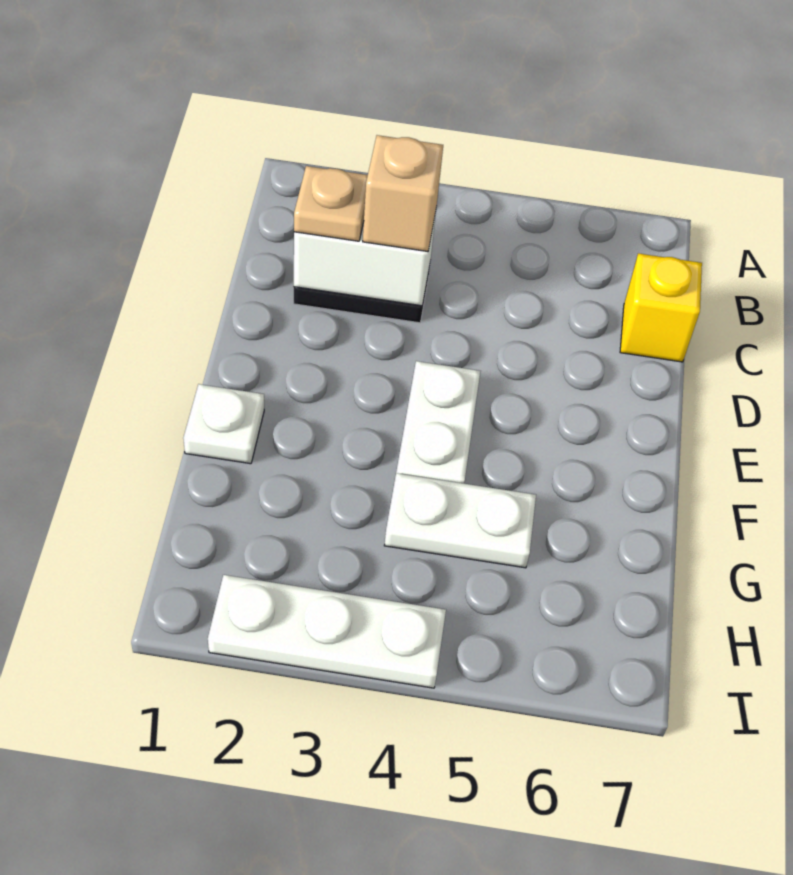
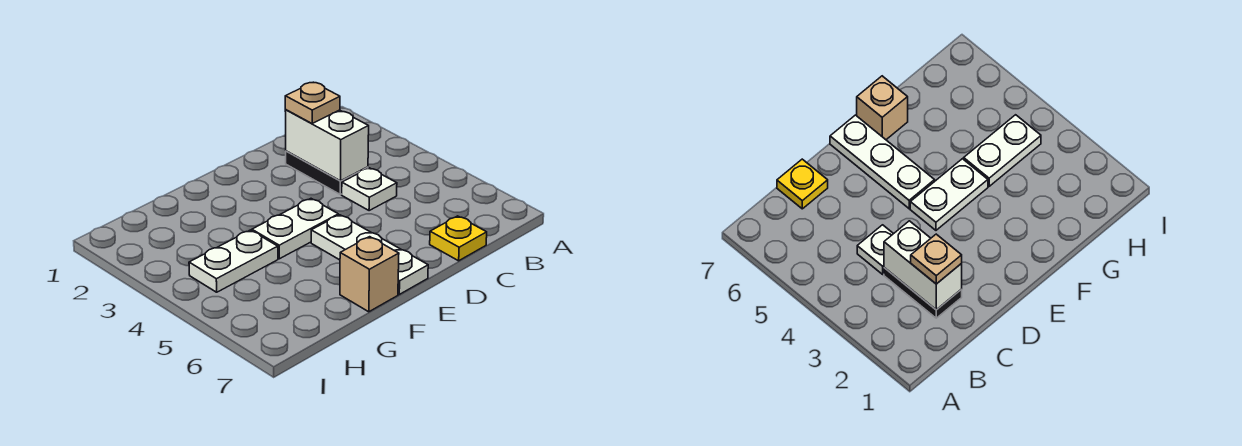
tan brick C3 level 3 -> tan brick F7 level 1
yellow brick C7 level 1 -> yellow plate C7 level 1
white plate F1 level 1 -> white plate C4 level 1
white plate G4:G5 level 1 -> white plate G4:H4 level 1
white plate I2:I4 level 1 -> white plate E5:E7 level 1

